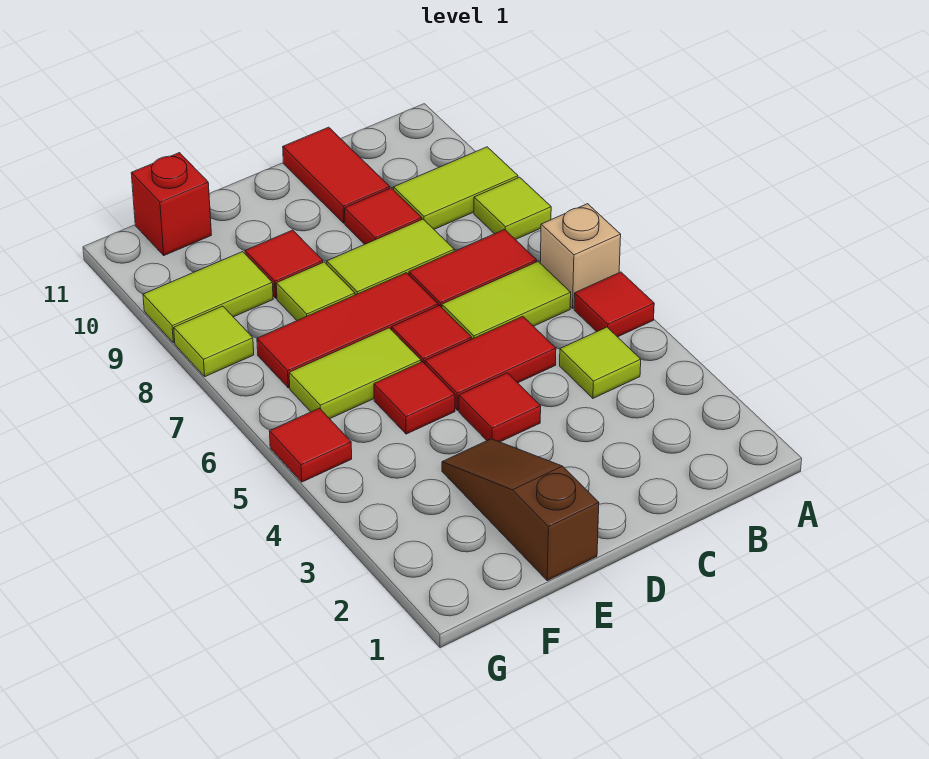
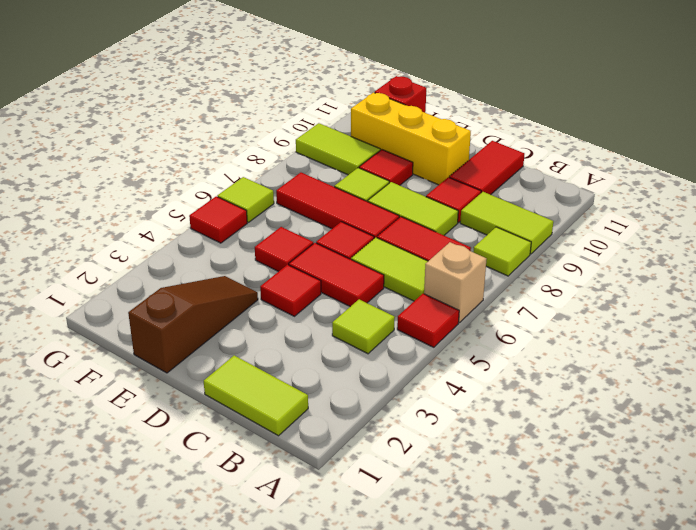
none -> yellow brick D10:F10 level 1
lime tile E6:F6 level 1 -> lime tile B1:C1 level 1
lime tile G8 level 1 -> lime tile G6 level 1

